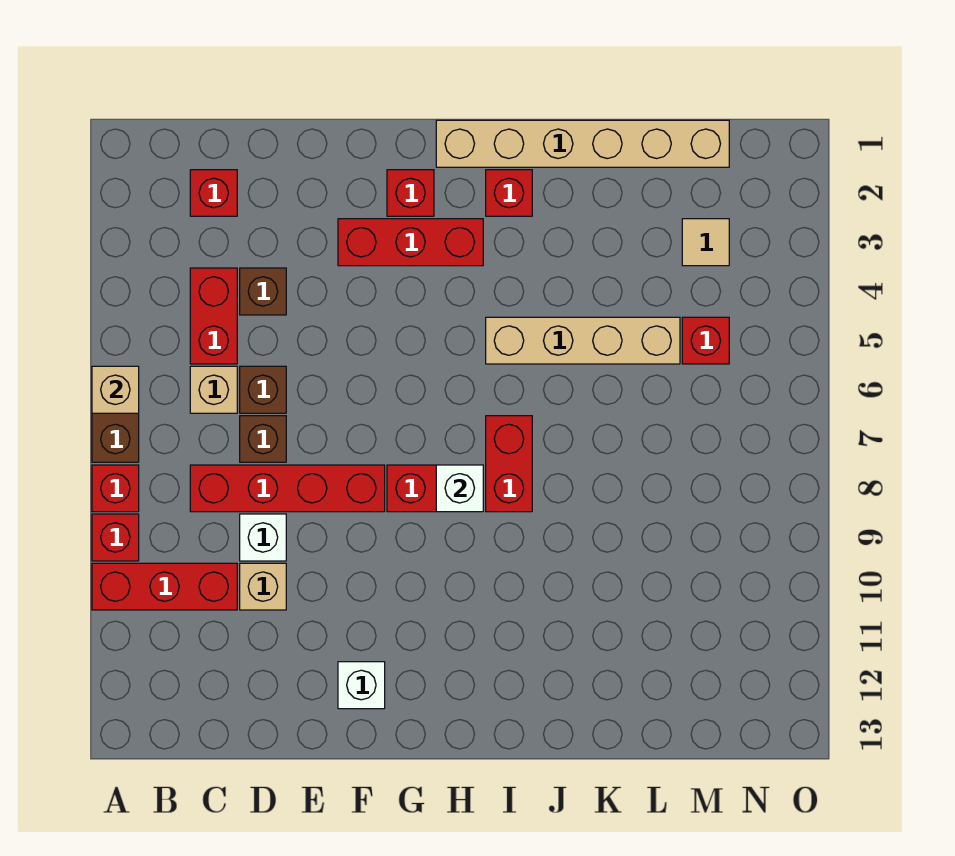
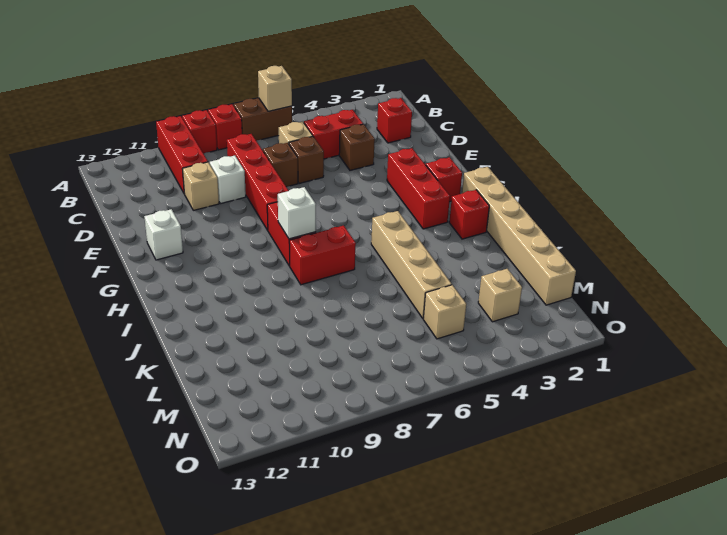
tan tile M3 level 1 -> tan brick M3 level 1
red brick M5 level 1 -> tan brick M5 level 1

